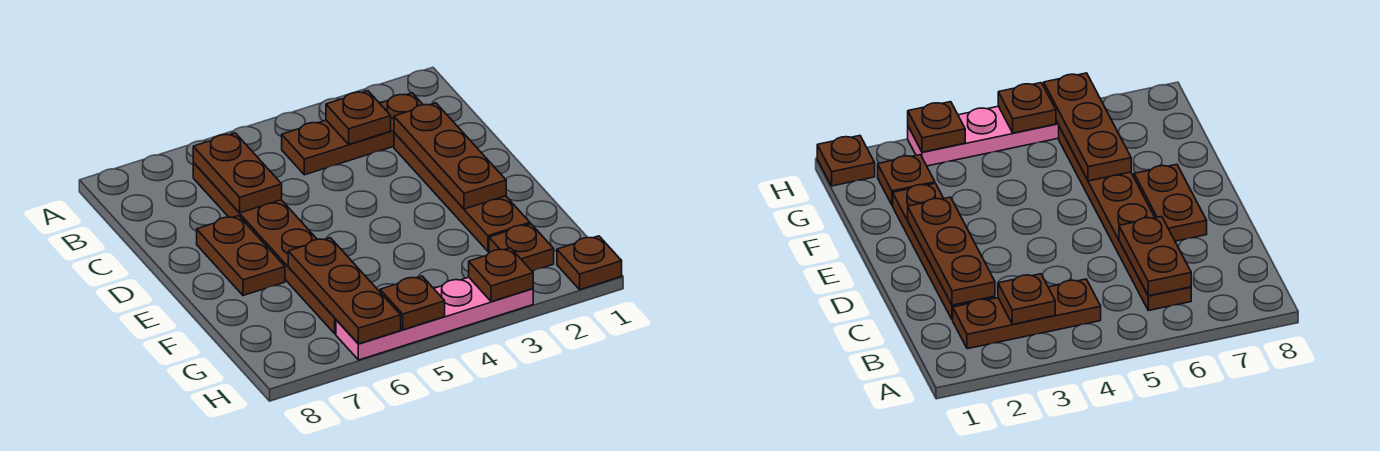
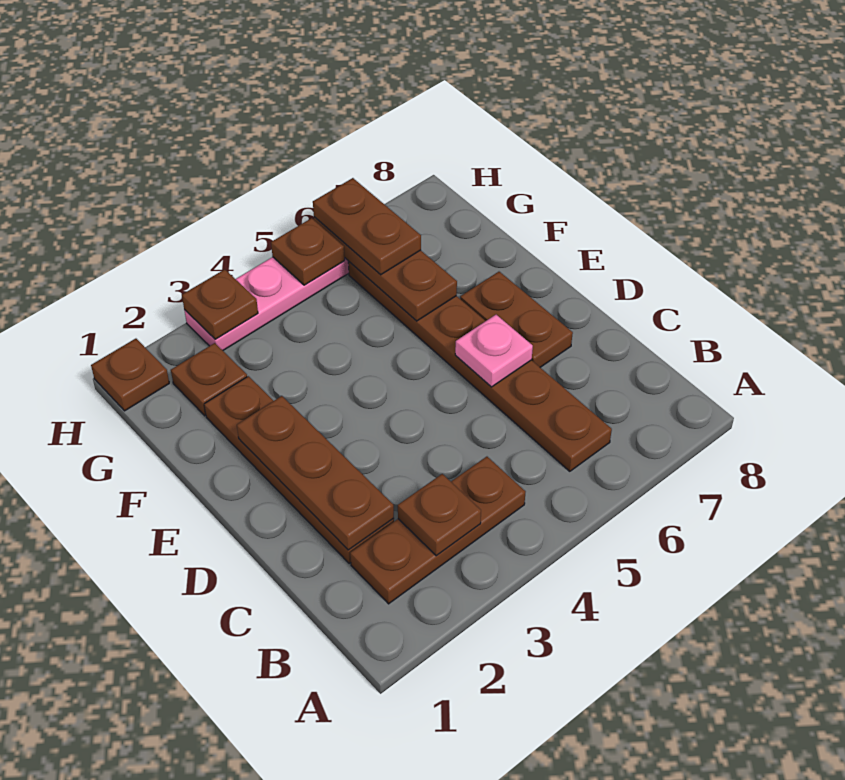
brown plate B6:C6 level 2 -> brown plate G6:H6 level 3
none -> pink plate D6 level 2

